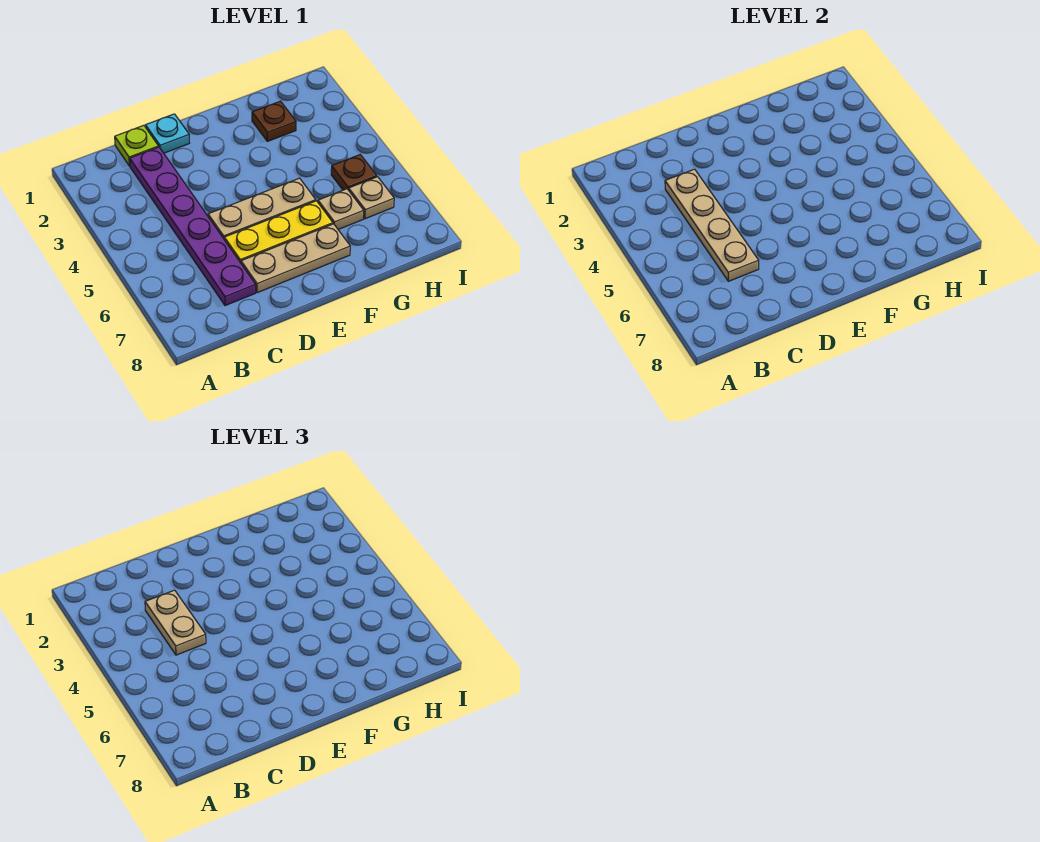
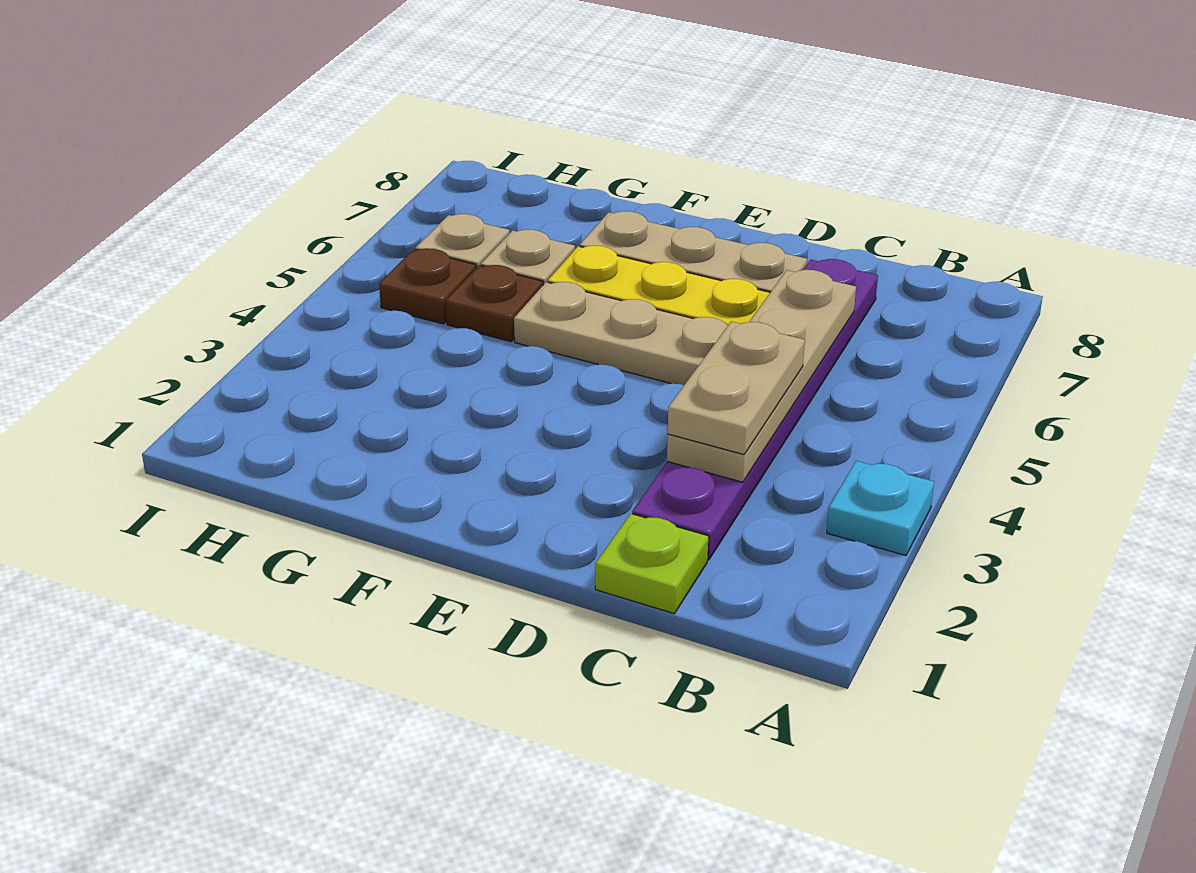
cyan plate D1 level 1 -> cyan plate A3 level 1
brown plate G2 level 1 -> brown plate G5 level 1

